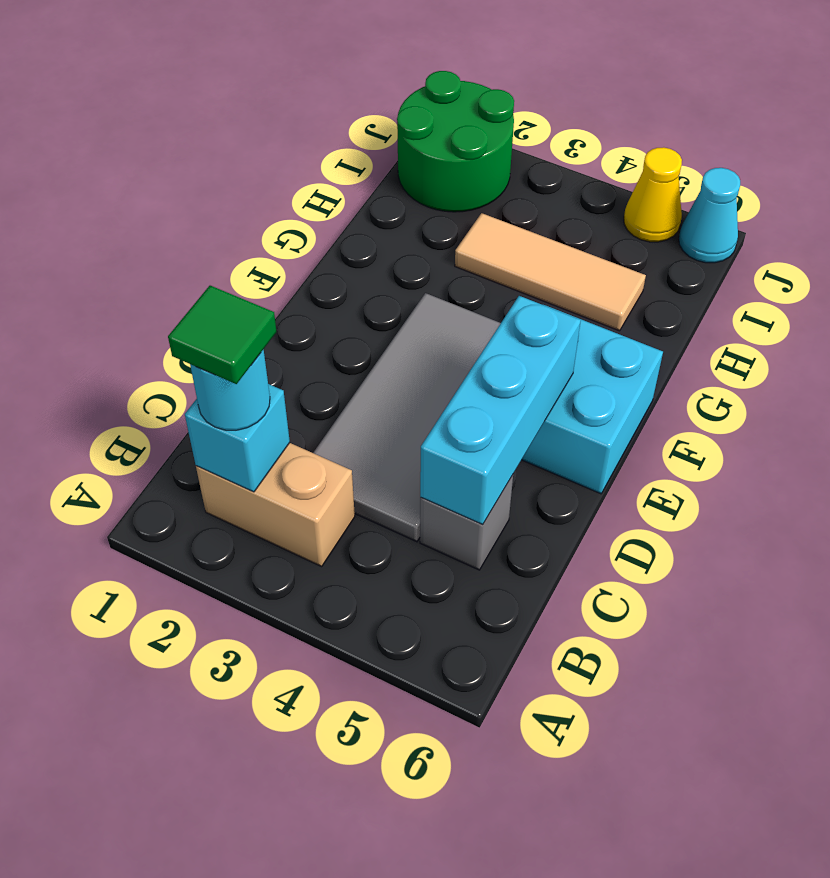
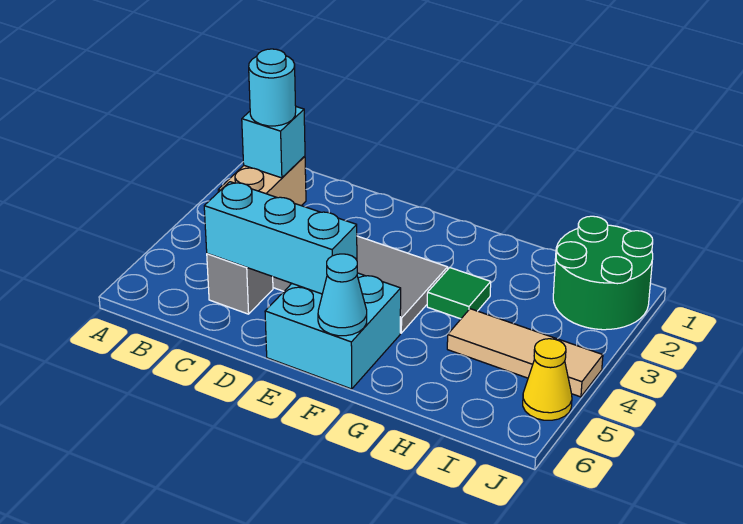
green tile B2 level 4 -> green tile G3 level 1
tan tile H3:H5 level 1 -> tan tile H4:J4 level 1
cyan cone J6 level 1 -> cyan cone F6 level 2

